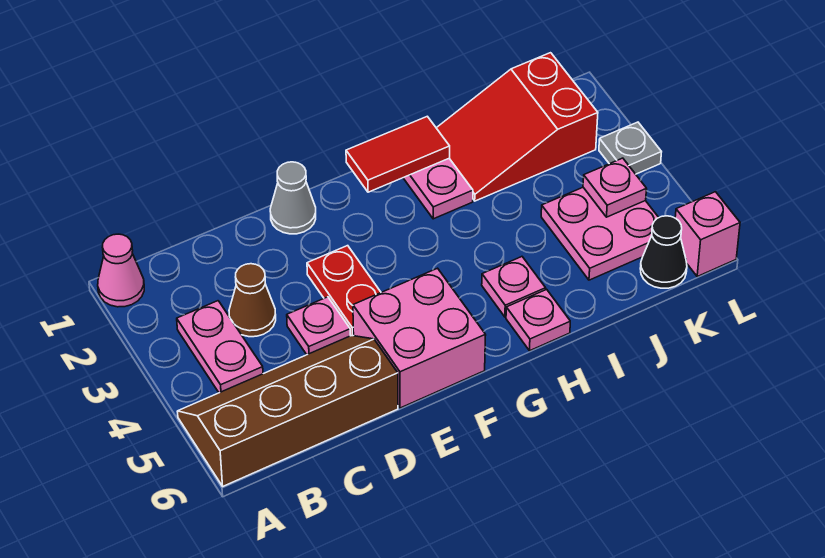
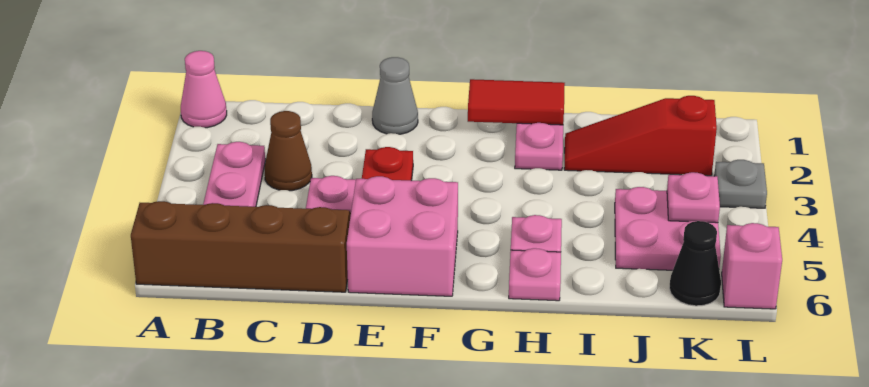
red slope I1:K2 level 1 top K -> red slope I2:K2 level 1 top K

